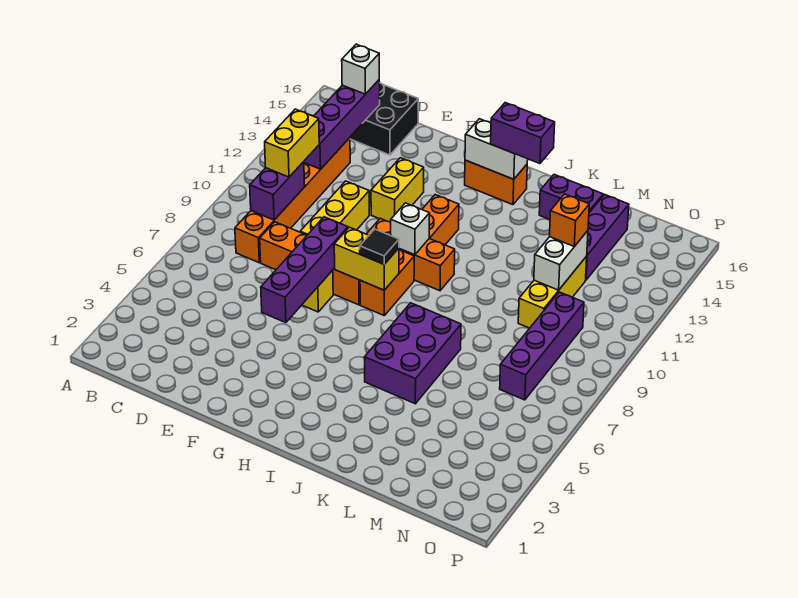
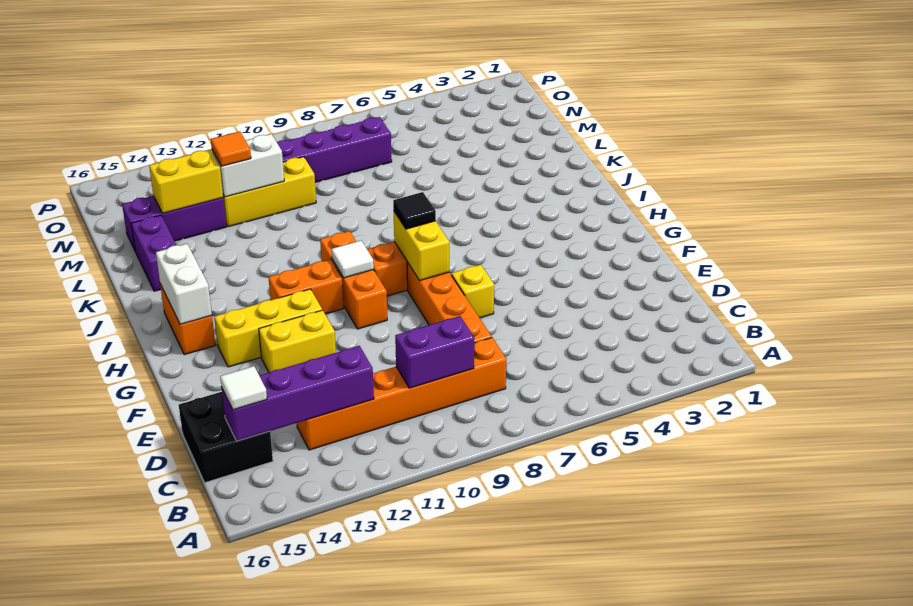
yellow brick C10:C11 level 3 -> yellow brick M13:M14 level 2
white brick C15 level 3 -> white tile C15 level 3
yellow brick E9:E11 level 1 -> yellow brick G12:G14 level 1
purple brick F5:F8 level 2 -> none
white brick H10 level 2 -> white tile H10 level 2
purple brick I15:J15 level 3 -> none
purple brick J5:K7 level 1 -> none
orange brick M12 level 3 -> orange tile M12 level 3

